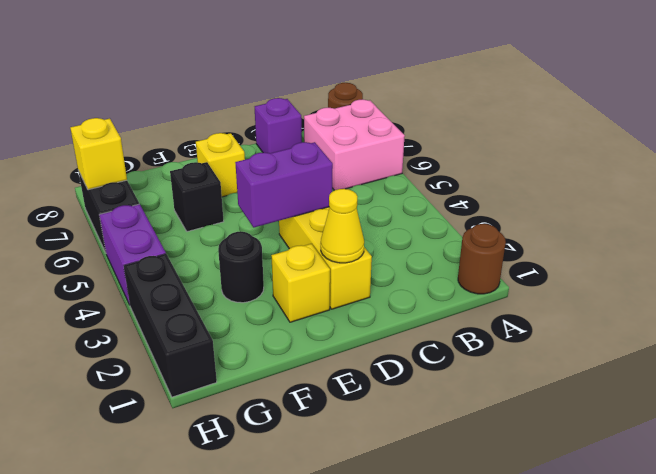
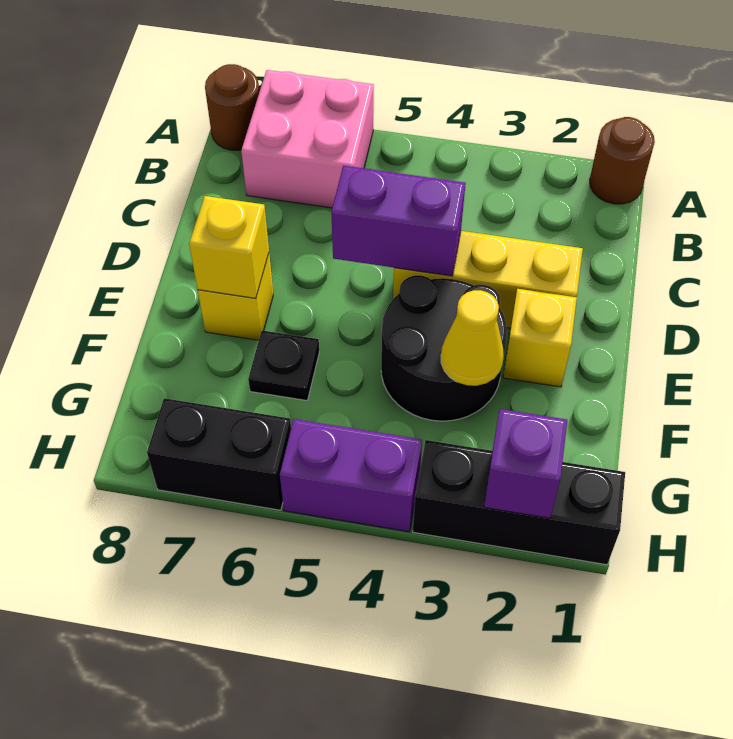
purple brick C8 level 1 -> purple brick H2 level 2
yellow cone D2 level 2 -> yellow cone F3 level 2
purple brick D4:E4 level 2 -> purple brick D4:D5 level 2
black round brick F3 level 1 -> black round brick E3:F4 level 1
black brick F6 level 1 -> black plate F6 level 1
yellow brick H7 level 2 -> yellow brick E7 level 2

